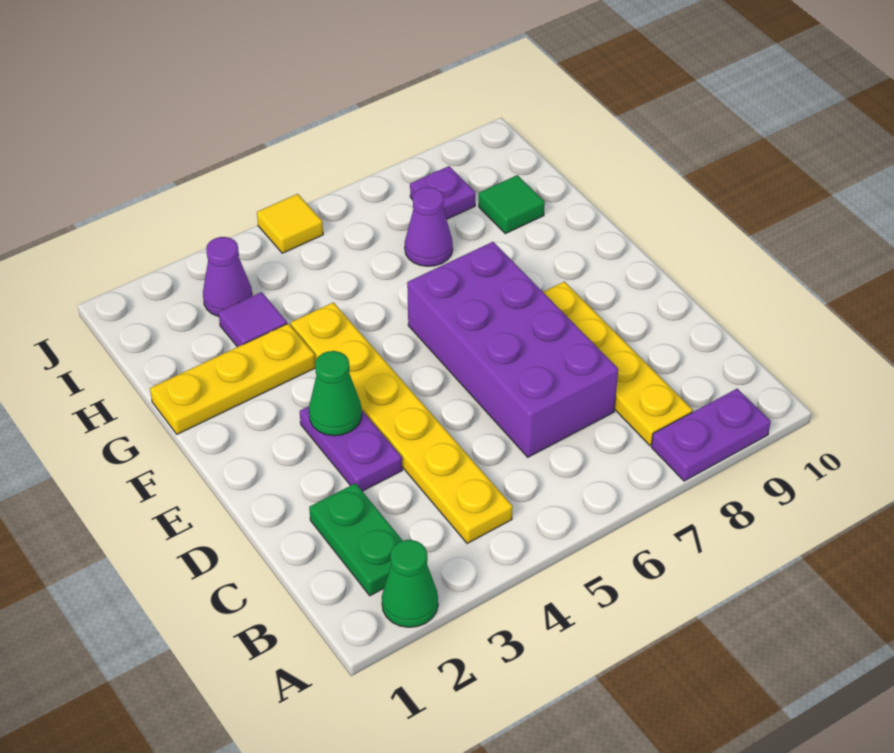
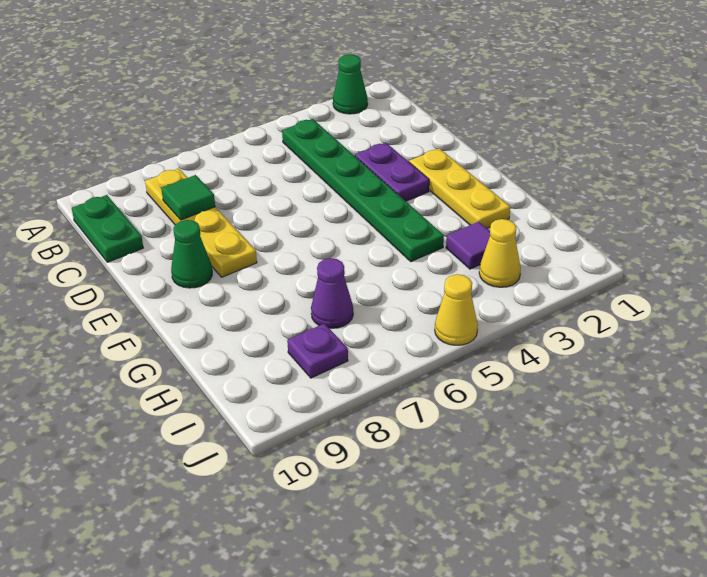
purple plate A8:A9 level 1 -> none
green plate B2:C2 level 1 -> green plate B10:C10 level 1
yellow plate B4:G4 level 1 -> green plate B4:G4 level 1
purple brick C6:F7 level 1 -> none
green cone E3 level 2 -> green cone E9 level 1
yellow plate G1:G3 level 1 -> yellow plate E2:G2 level 1
green tile H9 level 1 -> green tile C8 level 2
purple cone I3 level 1 -> yellow cone I3 level 1
yellow tile J5 level 1 -> yellow cone J5 level 1

